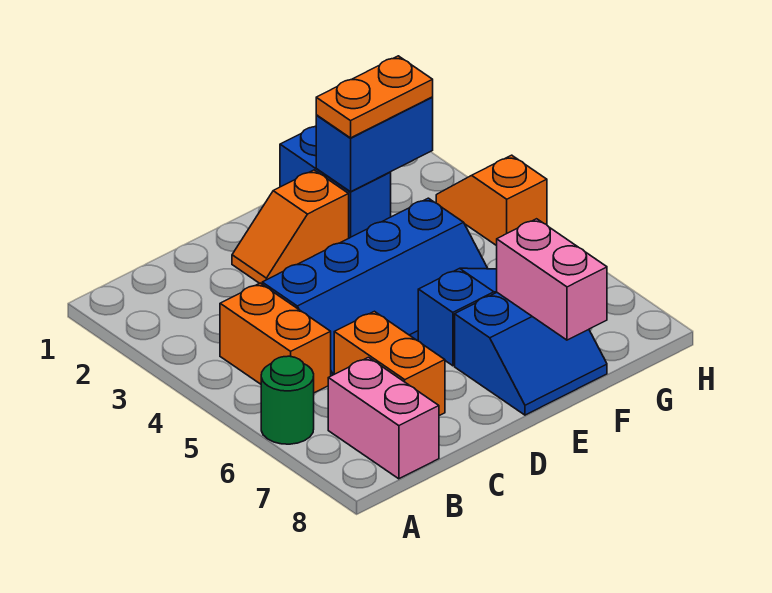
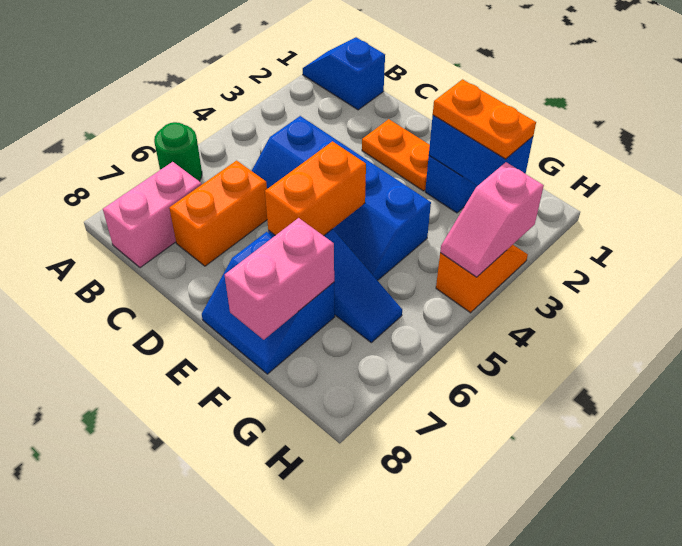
none -> blue slope A1:B1 level 1 top B
orange brick B4:B5 level 1 -> orange brick E5:E6 level 2
orange slope D2:E2 level 1 top E -> orange plate D2:E2 level 1
none -> pink slope H3:H4 level 2 top 3

